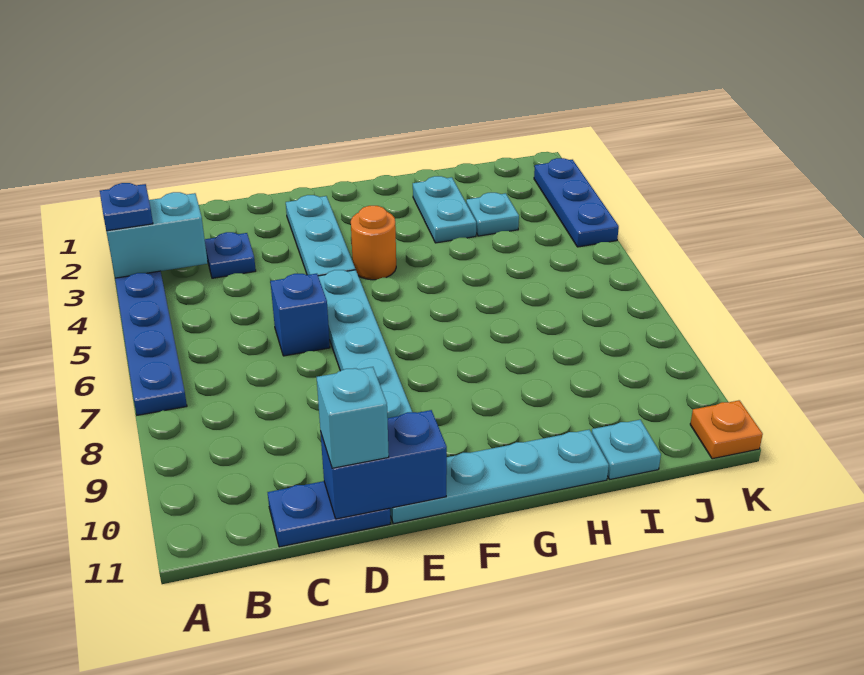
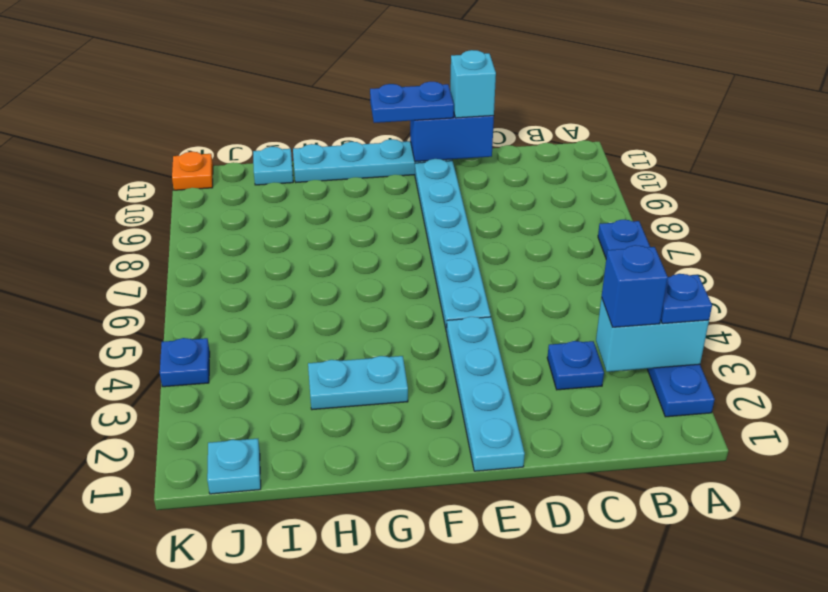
blue plate C11:D11 level 1 -> blue plate E11:F11 level 3
blue brick D6 level 1 -> blue brick B3 level 3
cyan plate E2:E4 level 1 -> cyan plate E1:E4 level 1
orange round brick F4 level 1 -> none
cyan plate H2:H3 level 1 -> cyan plate G3:H3 level 1
cyan plate I3 level 1 -> cyan plate J1 level 1
blue plate K2:K4 level 1 -> blue plate K4 level 1

